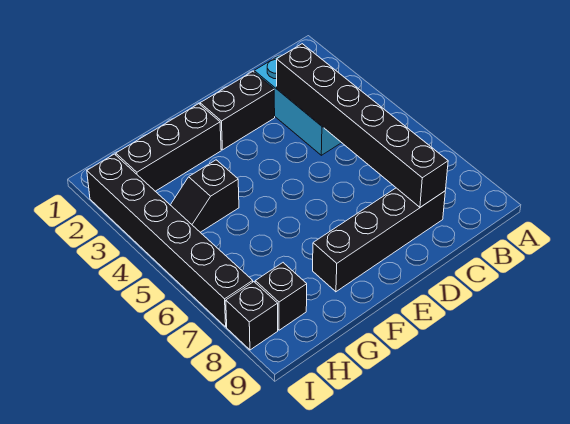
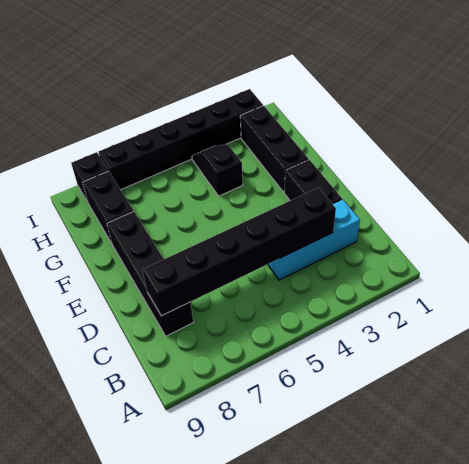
black brick H8 level 1 -> black brick G8:H8 level 1

